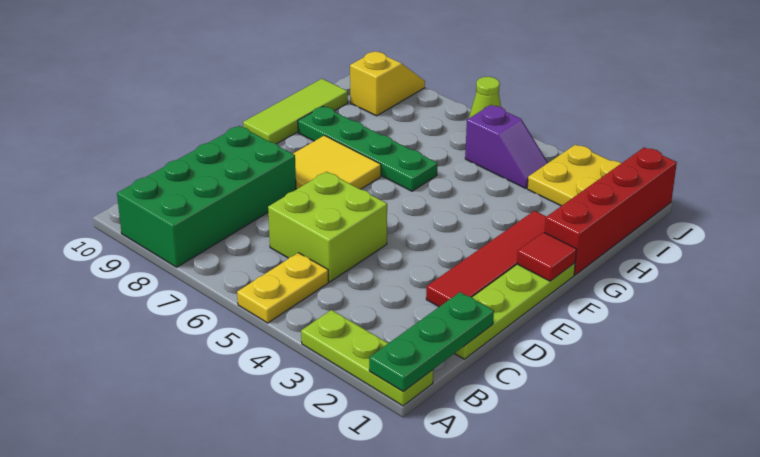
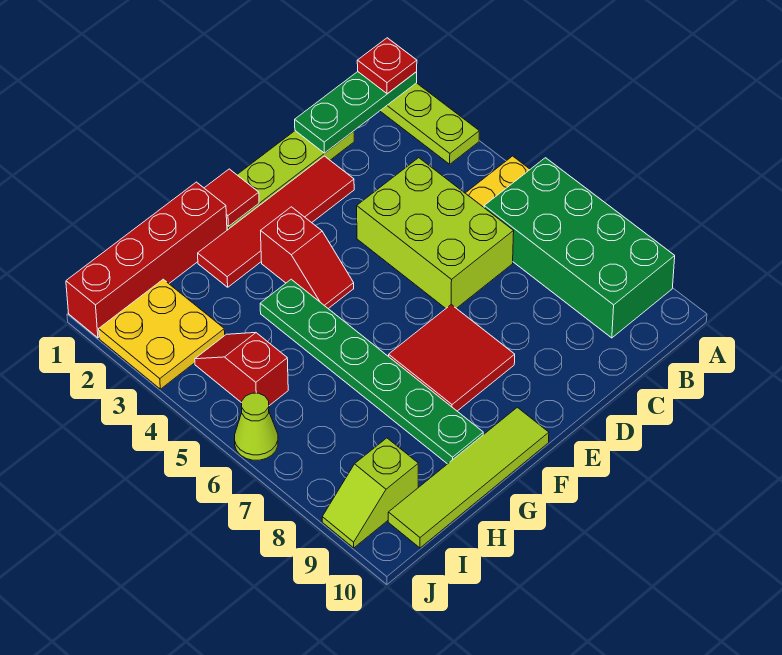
none -> red plate A1 level 3
green brick A8:D9 level 1 -> green brick A6:B9 level 1
lime brick C5:D6 level 1 -> lime brick C4:D6 level 1
yellow tile E7:F8 level 1 -> red tile E7:F8 level 1
none -> red slope F3:F4 level 1 top 3
lime tile F10:H10 level 1 -> lime tile F10:I10 level 1
green plate G6:G9 level 1 -> green plate G4:G9 level 1
purple slope I4:I5 level 1 top 5 -> red slope I4:I5 level 1 top 5
yellow slope I9:J9 level 1 top I -> lime slope I9:J9 level 1 top I

